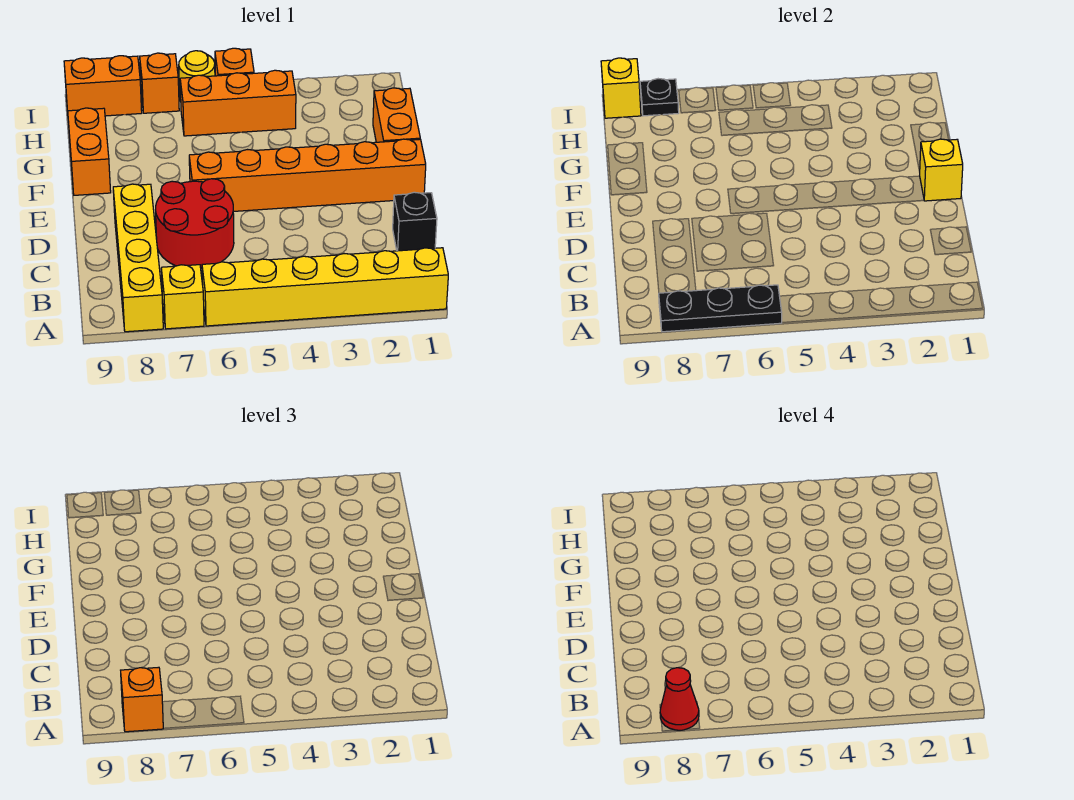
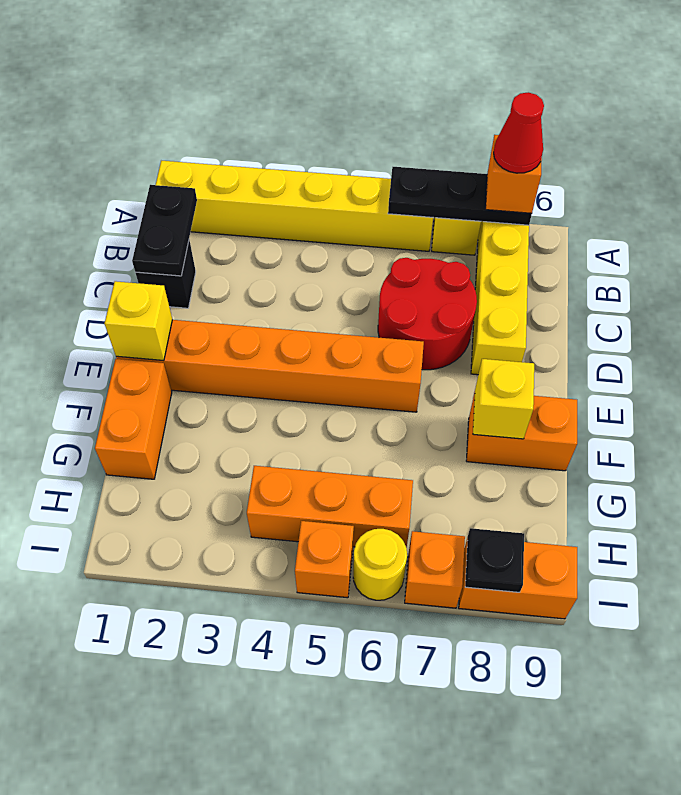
none -> black plate B1:C1 level 2
orange brick F9:G9 level 1 -> orange brick F8:F9 level 1
yellow brick I9 level 2 -> yellow brick F8 level 2

